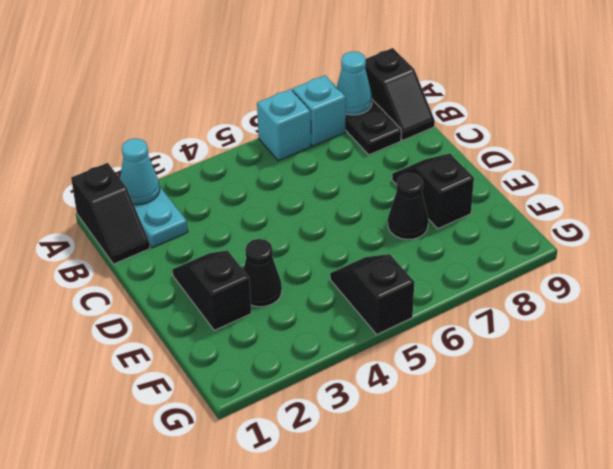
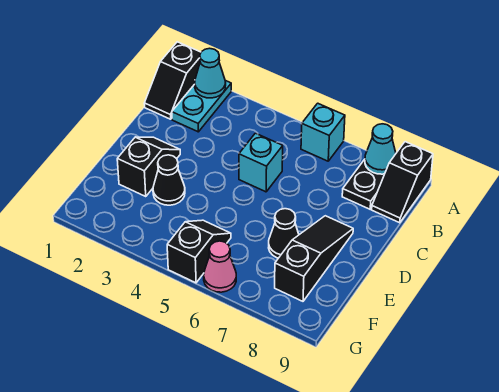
cyan brick A7 level 1 -> cyan brick C5 level 1
black slope D8:E8 level 1 top E -> black slope D8:F8 level 1 top F
none -> pink cone G6 level 1

